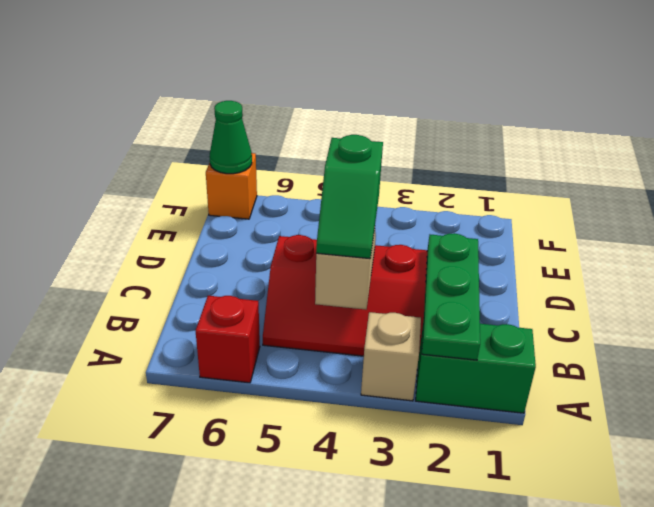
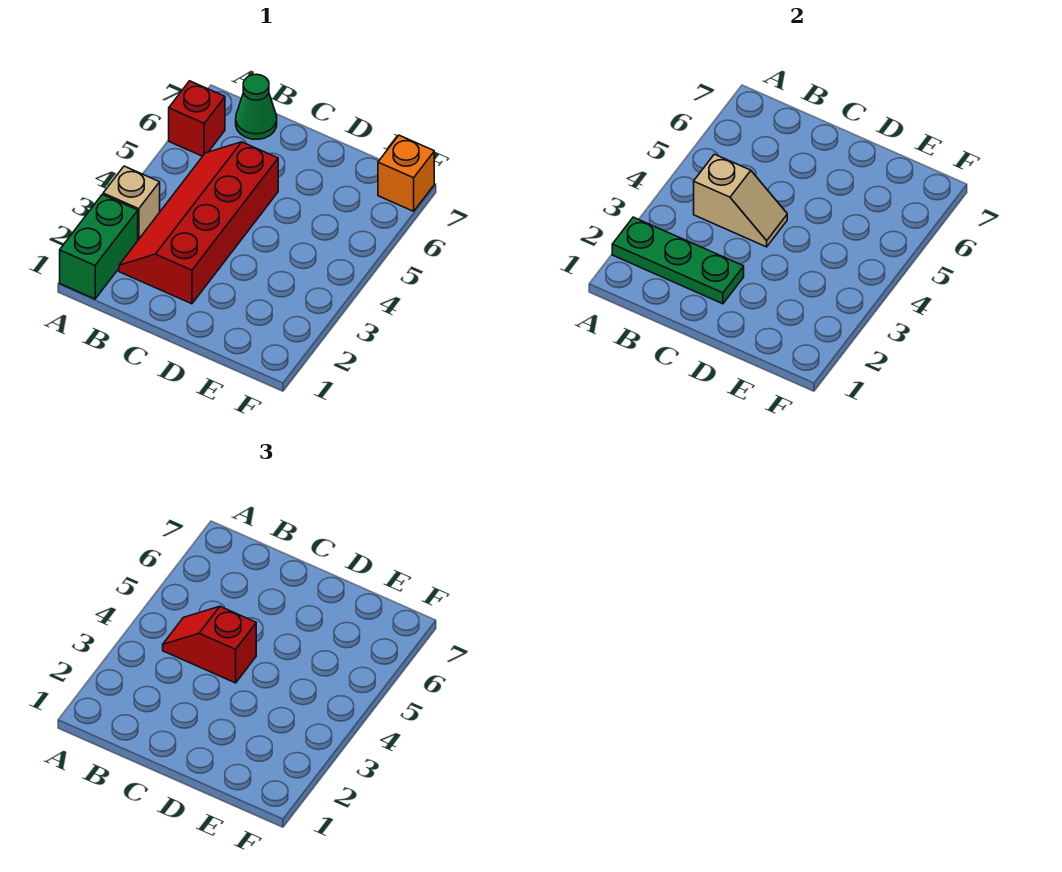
green slope B4:C4 level 3 top C -> red slope B4:C4 level 3 top C
green cone F7 level 2 -> green cone B7 level 1

